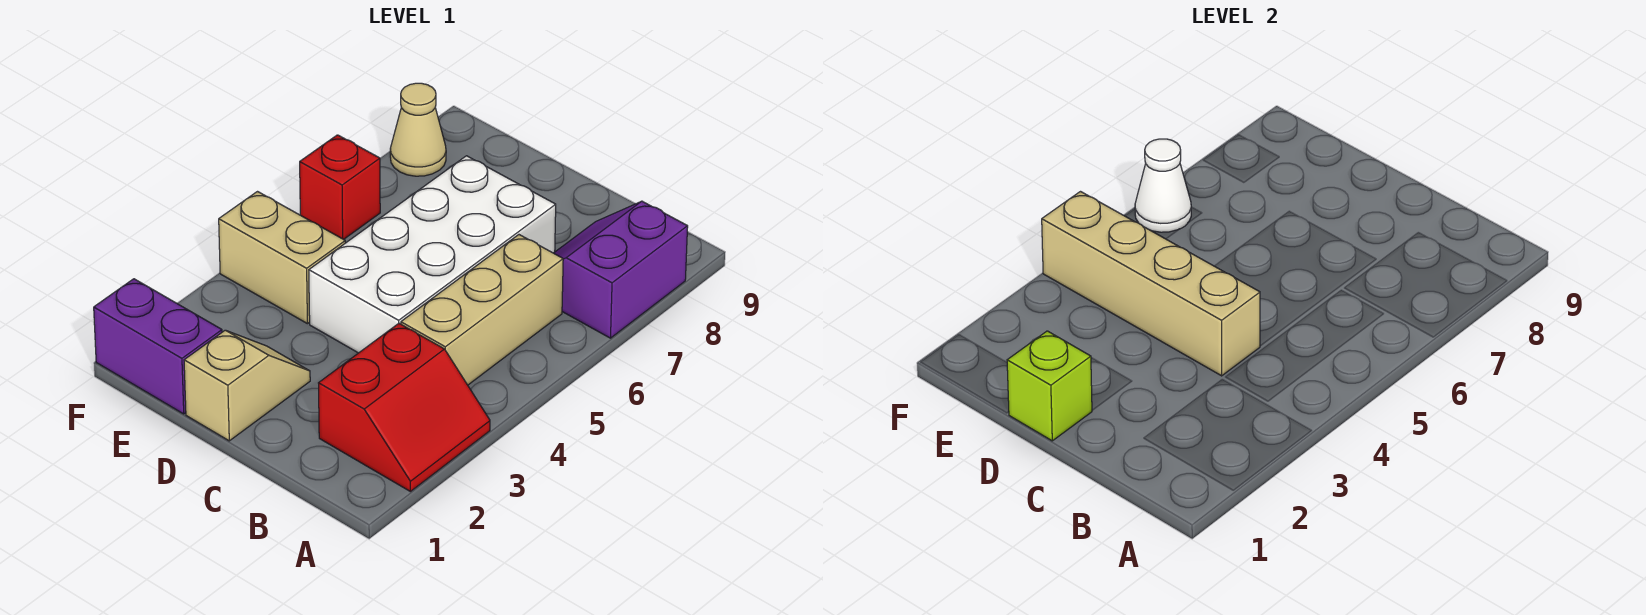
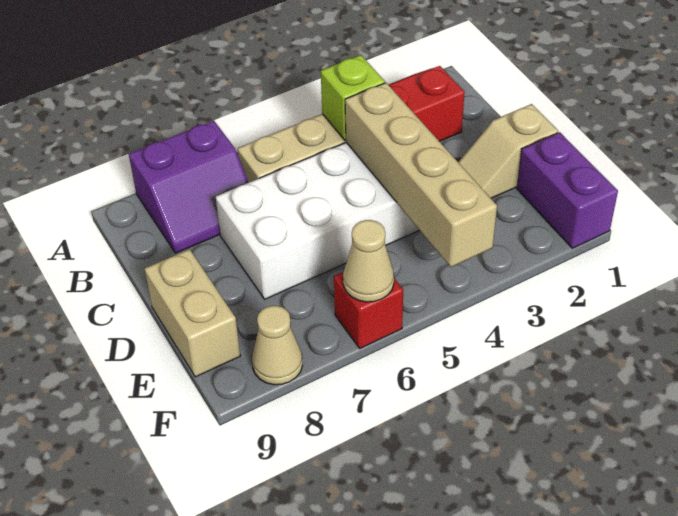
lime brick D1 level 2 -> lime brick B4 level 2
tan brick E4:F4 level 1 -> tan brick D9:E9 level 1
white cone F6 level 2 -> tan cone F6 level 2

